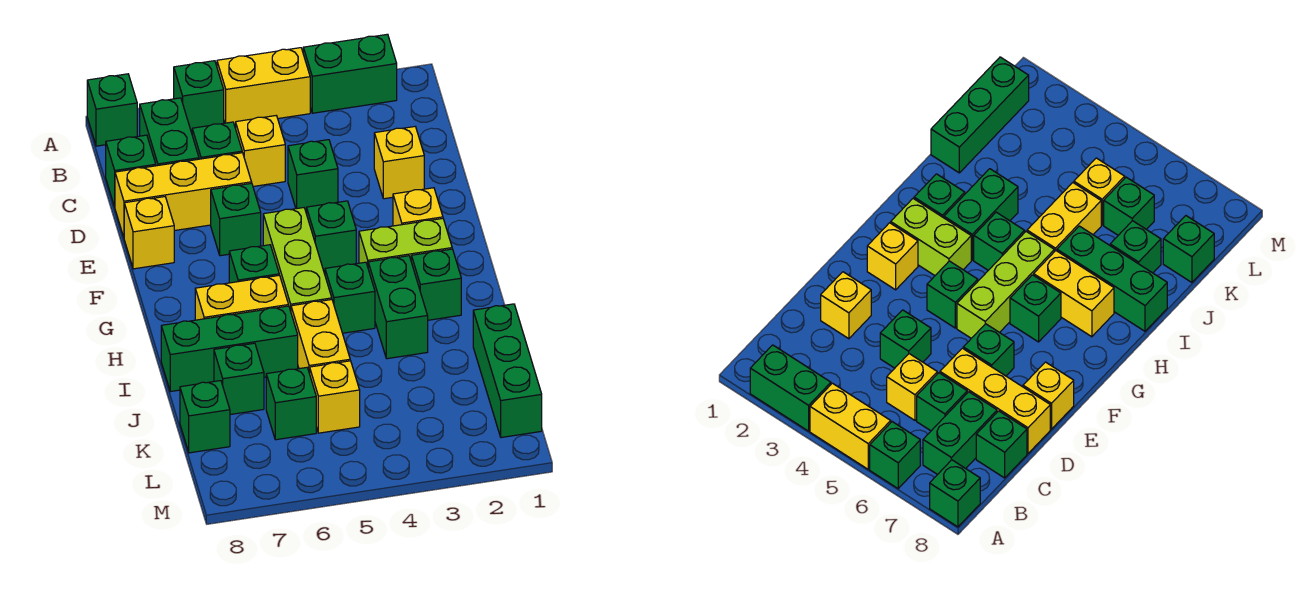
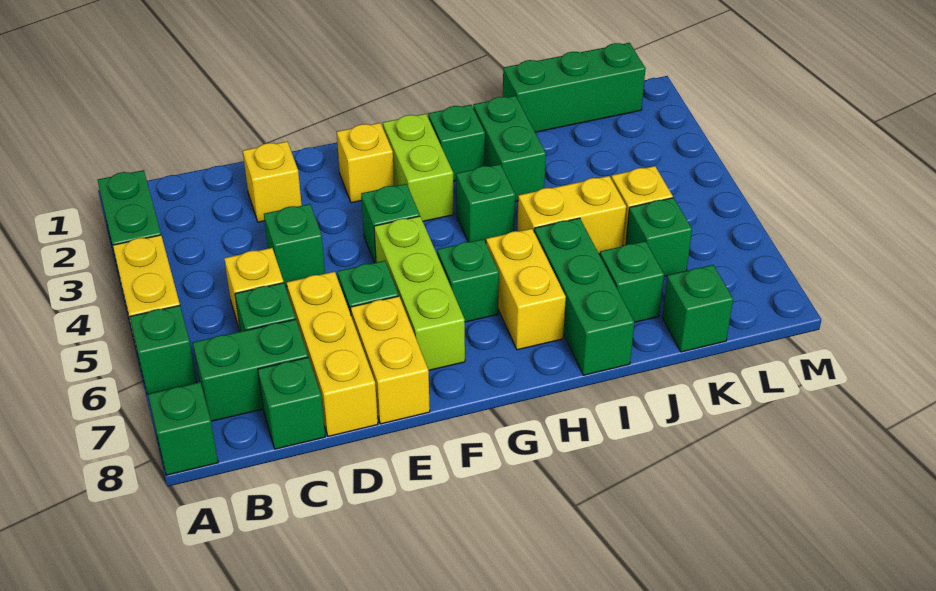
yellow brick E8 level 1 -> yellow brick E7:E8 level 1
lime brick F5:H5 level 1 -> lime brick F5:F7 level 1
green brick H3:I3 level 1 -> green brick I2:I3 level 1

